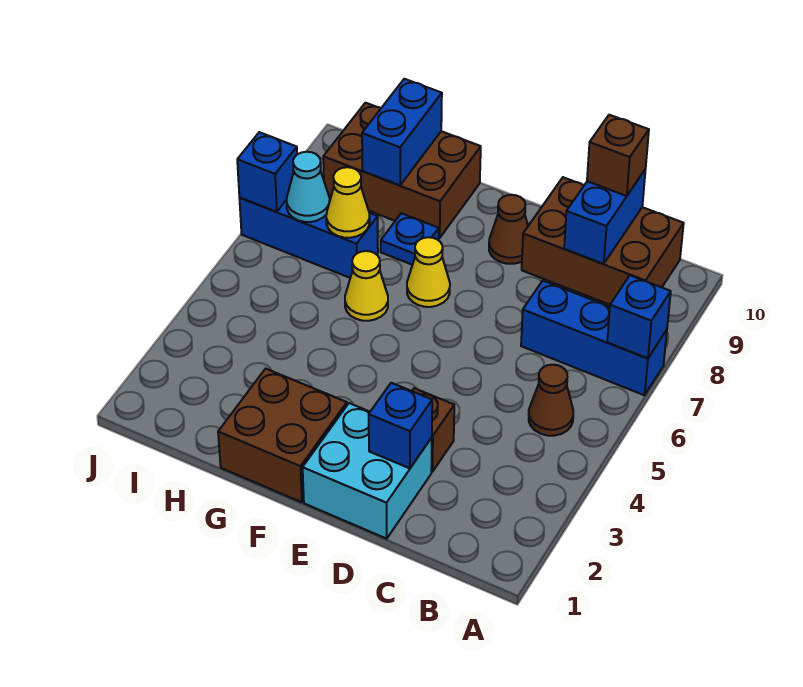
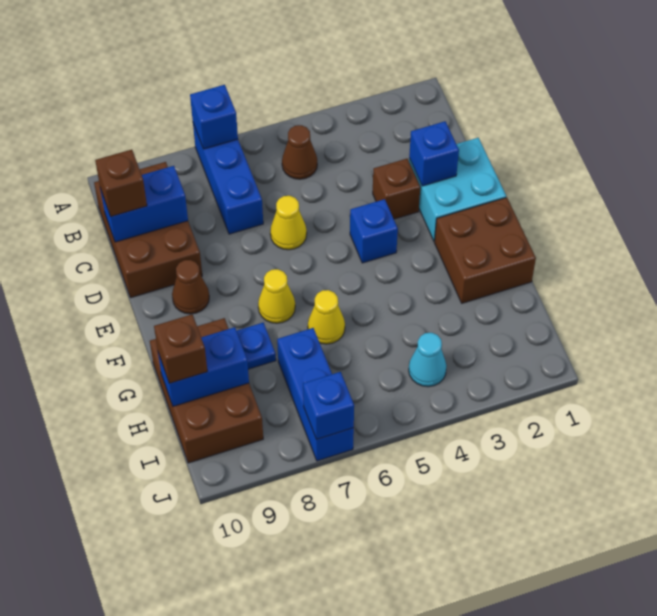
none -> blue brick E4 level 1
yellow cone H7 level 2 -> yellow cone D6 level 1
none -> brown brick H10 level 3
cyan cone I7 level 2 -> cyan cone I4 level 1

